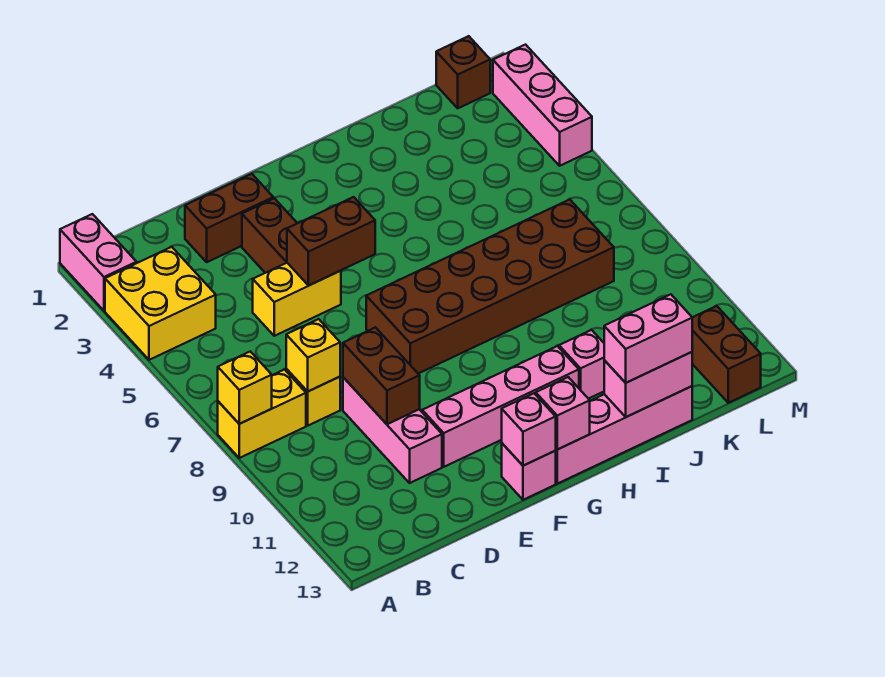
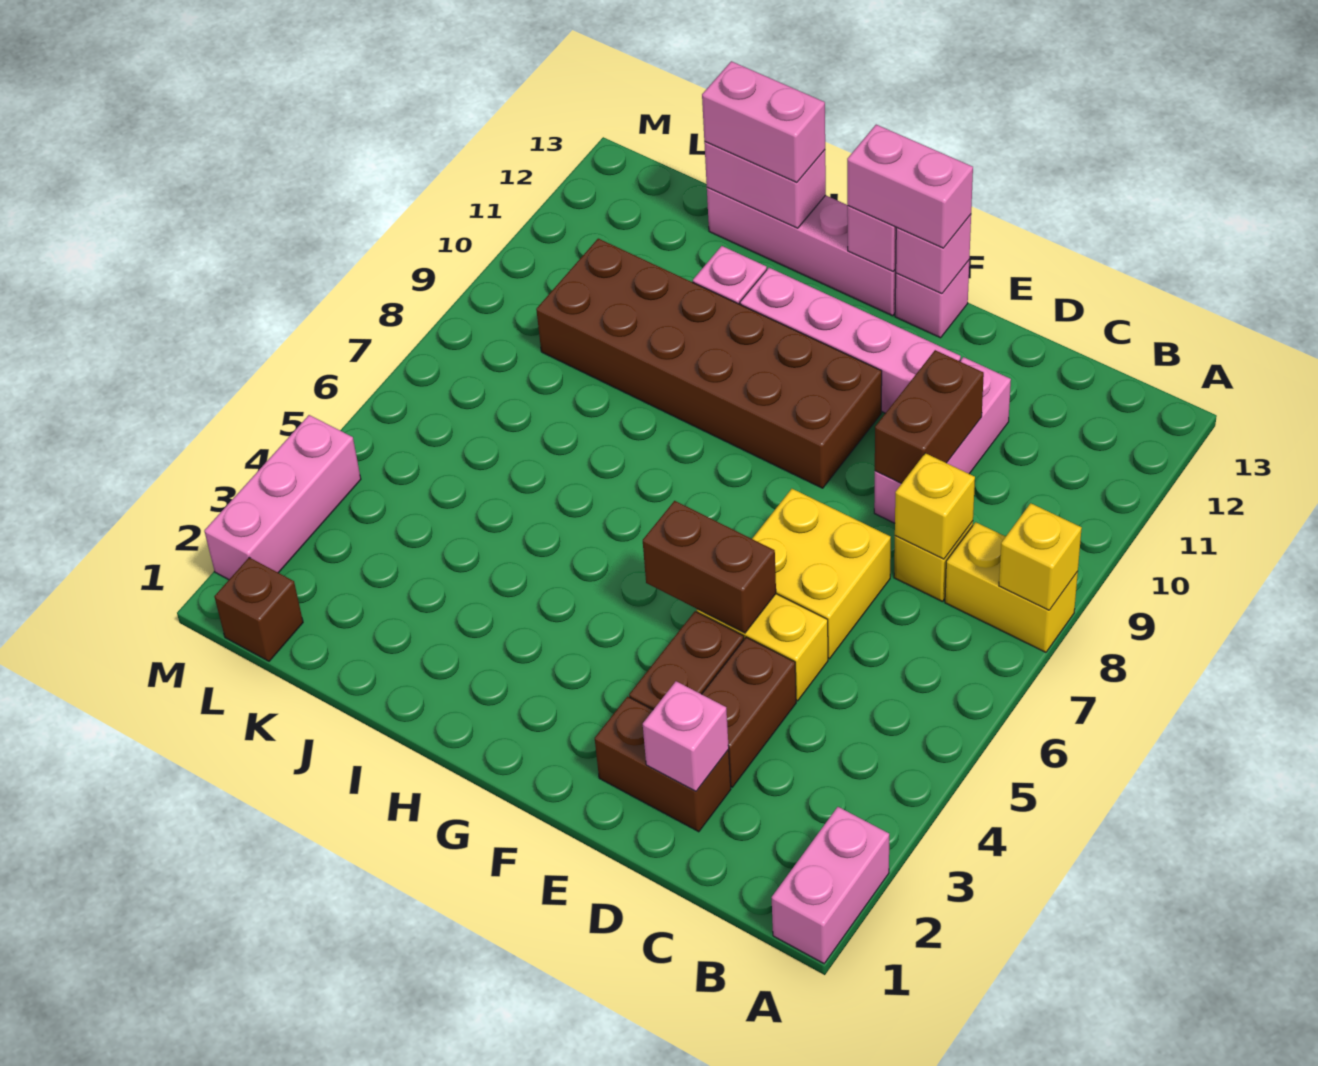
yellow brick A3:B4 level 1 -> yellow brick D6:E7 level 1
none -> pink brick D2 level 2
brown brick F7:K8 level 1 -> brown brick F9:K10 level 1
none -> pink brick F13:G13 level 3
brown brick L12:L13 level 1 -> brown brick D3:D4 level 1

